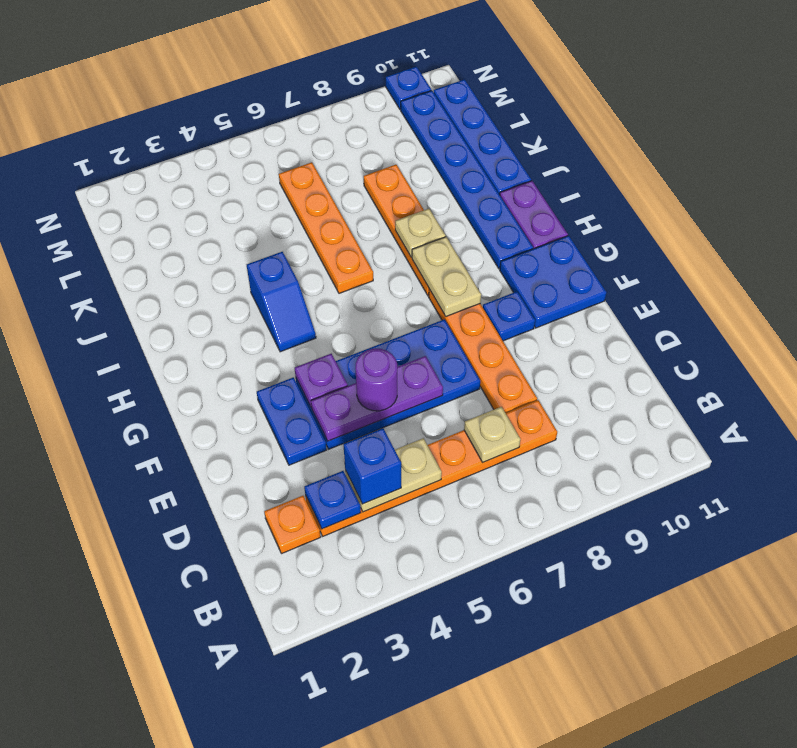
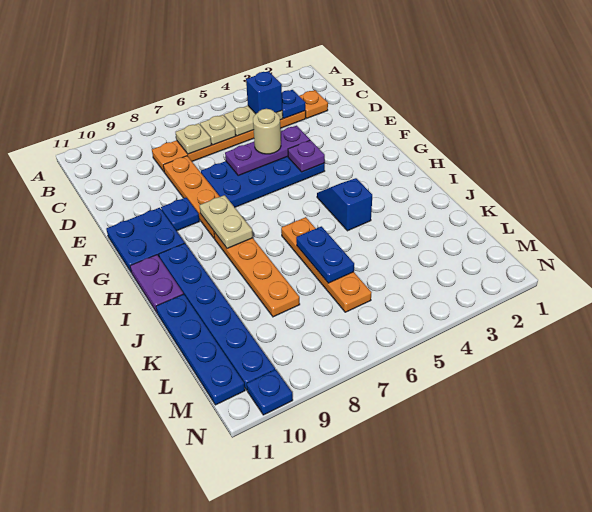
blue plate E3:F3 level 1 -> blue plate J6:K6 level 2
purple round brick E5 level 3 -> tan round brick E5 level 3
tan plate I8 level 2 -> tan plate C6 level 2

